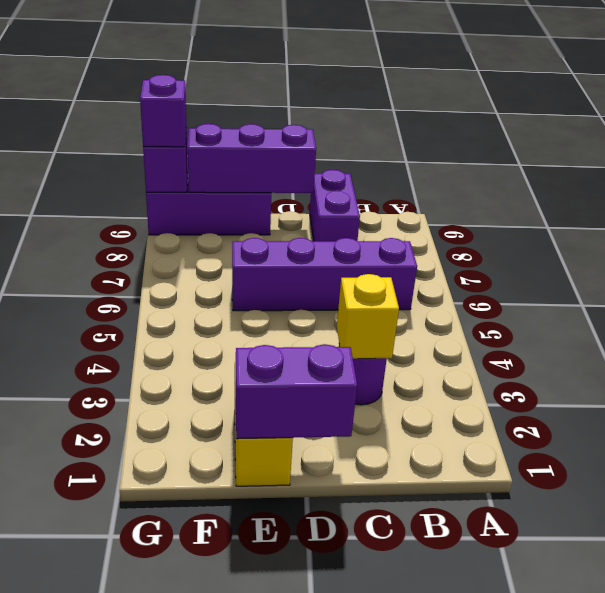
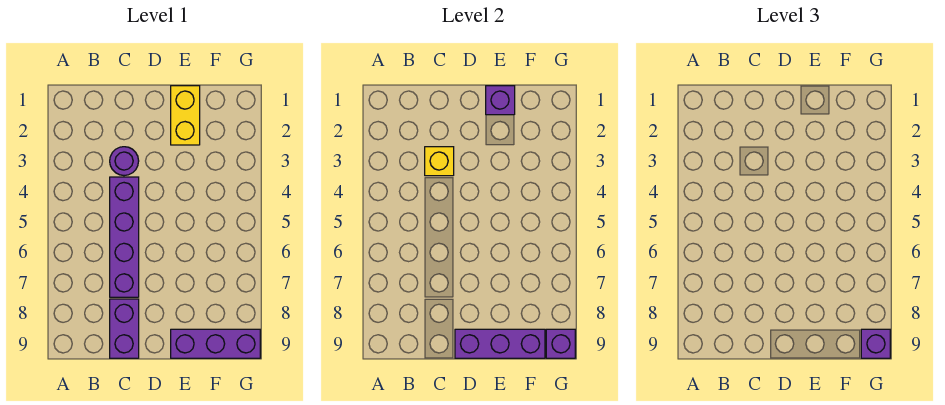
purple brick B6:E6 level 1 -> purple brick C4:C7 level 1
purple brick D1:E1 level 2 -> purple brick E1 level 2

